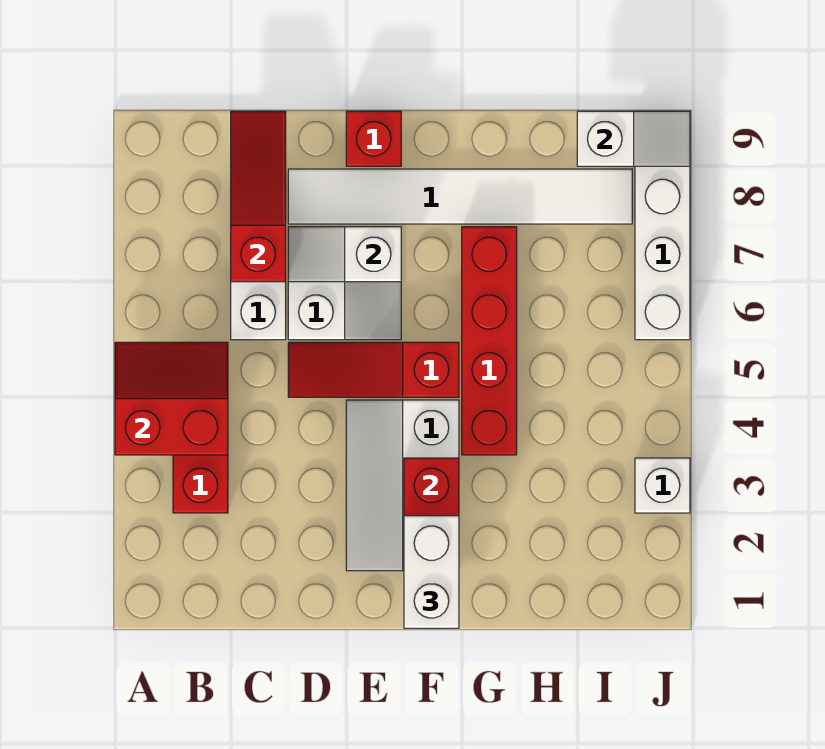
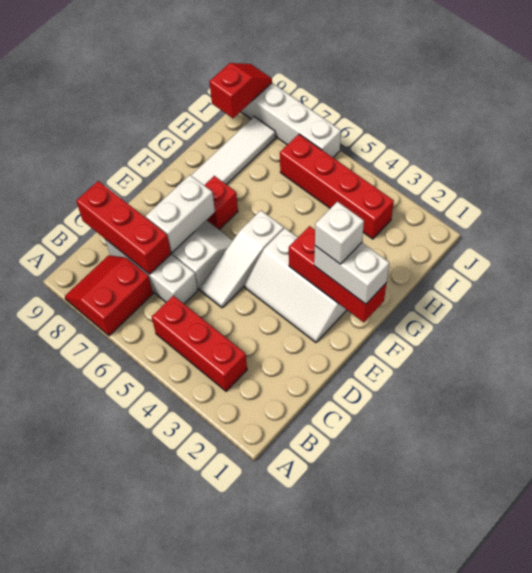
red slope A4:B5 level 2 top 4 -> red slope A7:B8 level 1 top 7
red slope C7:C9 level 2 top 7 -> red brick C7:C9 level 2
red slope D5:F5 level 1 top F -> white slope D5:F5 level 1 top F
white slope D7:E7 level 2 top E -> white brick D7:E7 level 2
red brick E9 level 1 -> red brick F7 level 1
red brick G4:G7 level 1 -> red brick I3:I6 level 1
white slope I9:J9 level 2 top I -> red slope I9:J9 level 2 top I
white brick J3 level 1 -> white brick F2 level 4

